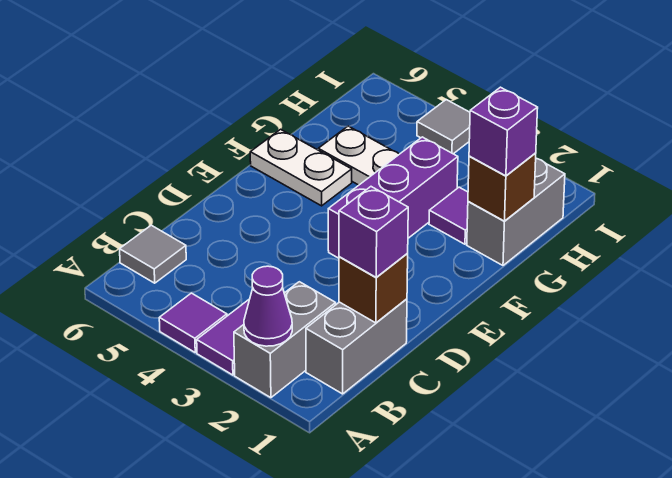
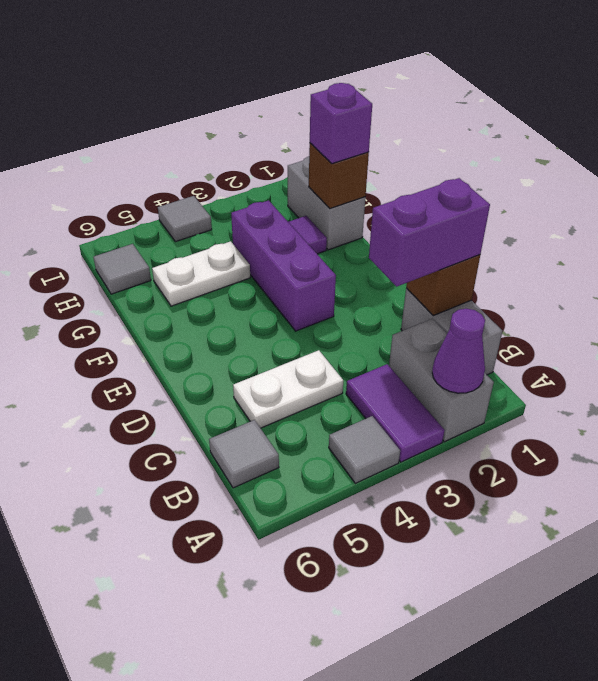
purple tile A4 level 1 -> grey tile A4 level 1
purple brick C1 level 3 -> purple brick C1:C2 level 3
white plate F5:F6 level 1 -> white plate C4:C5 level 1
none -> grey tile H6 level 1

